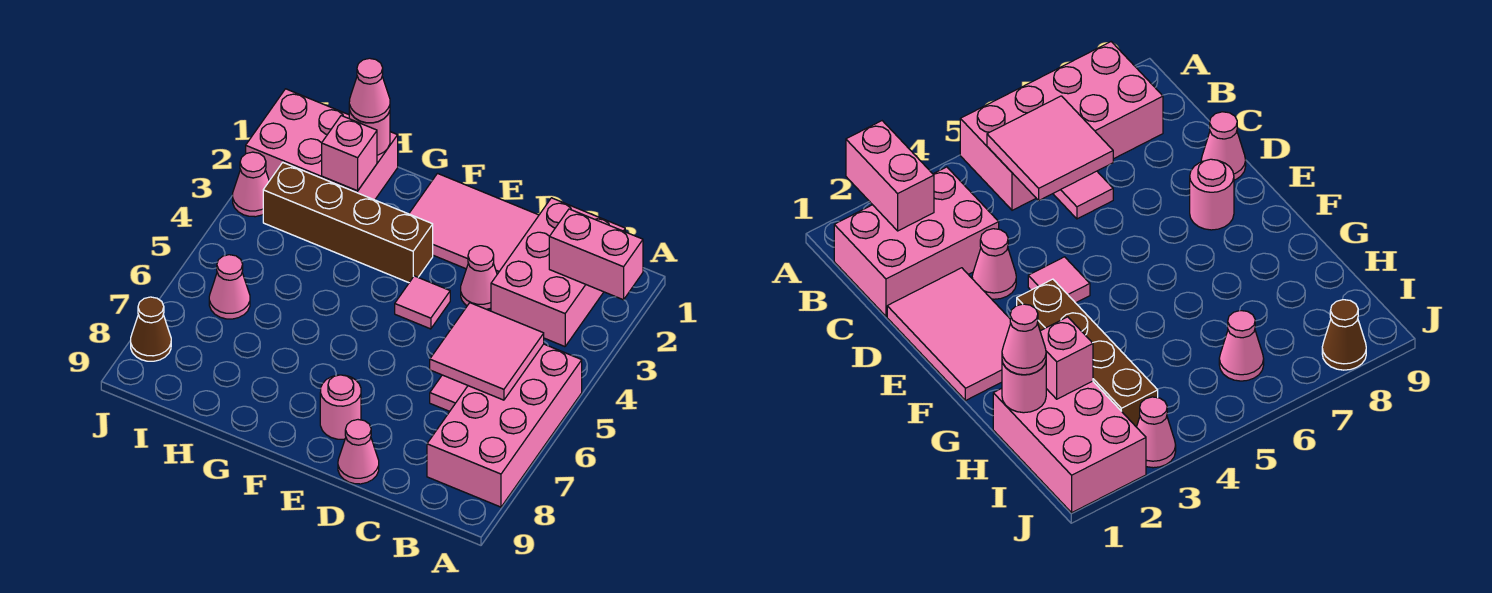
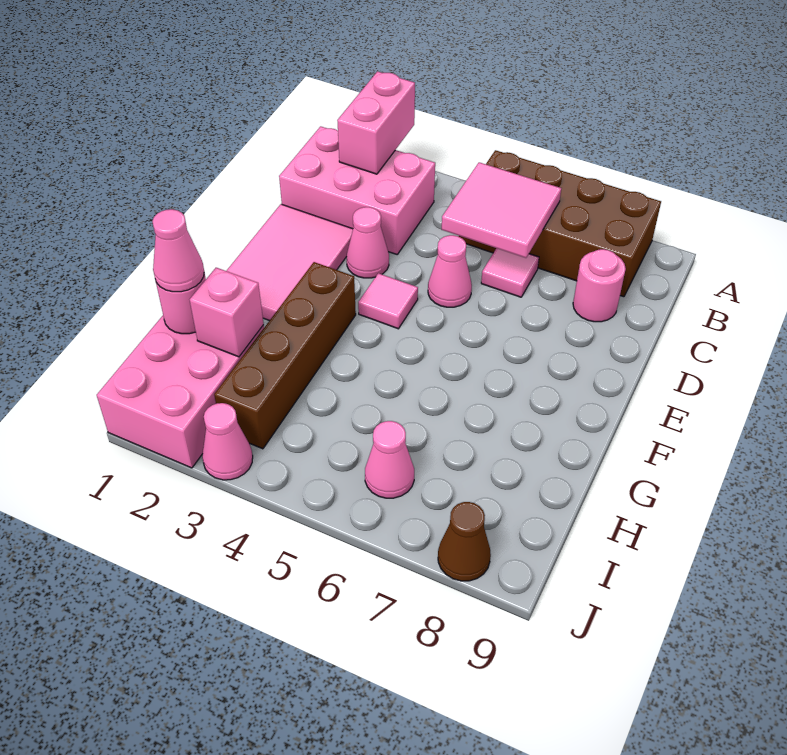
pink brick A5:B8 level 1 -> brown brick A5:B8 level 1
pink cone D9 level 1 -> pink cone D5 level 1
pink round brick E8 level 1 -> pink round brick C8 level 1

